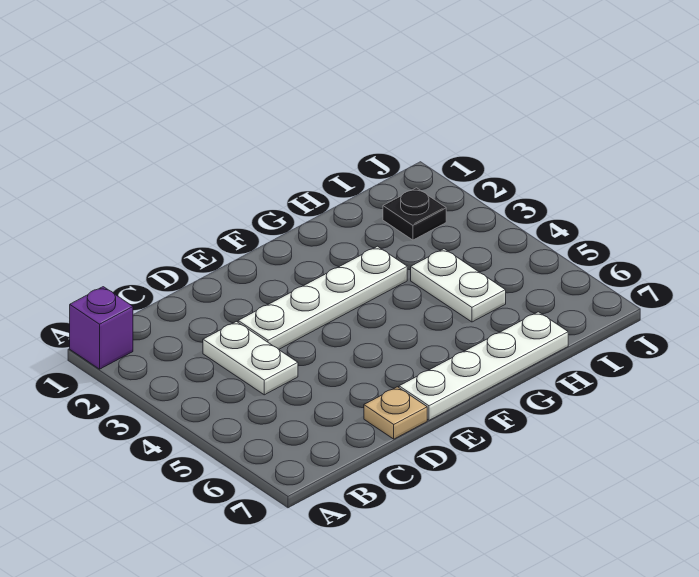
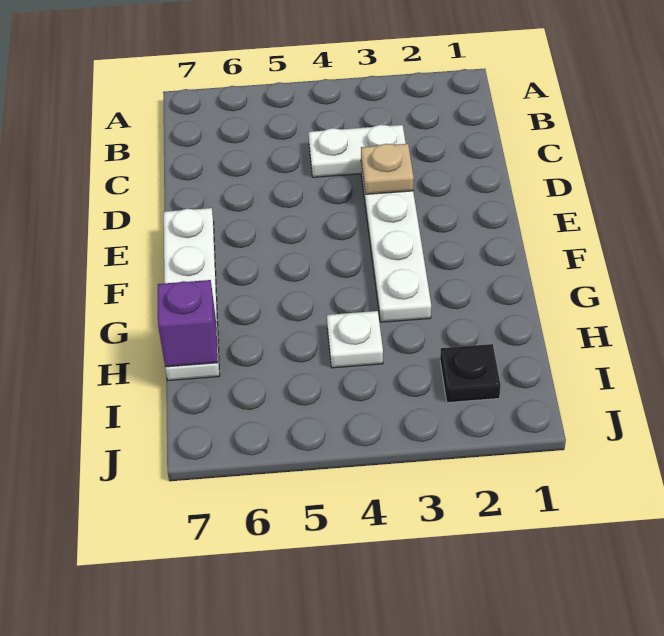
purple brick A1 level 1 -> purple brick H7 level 2
tan plate D7 level 1 -> tan plate D3 level 2
white plate H4:H5 level 1 -> white plate H4 level 1

